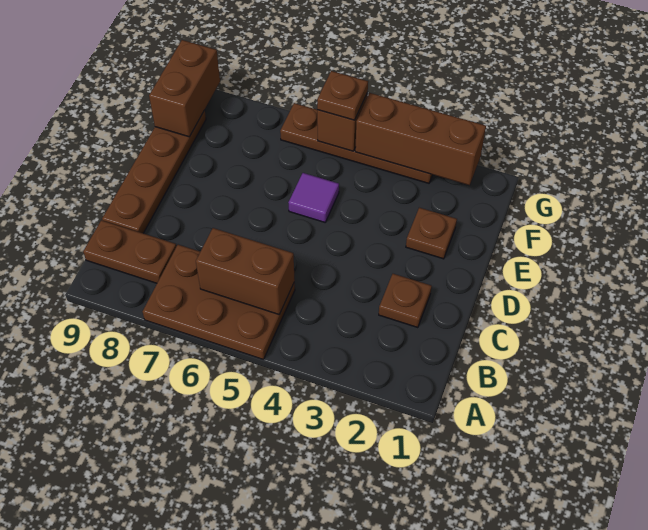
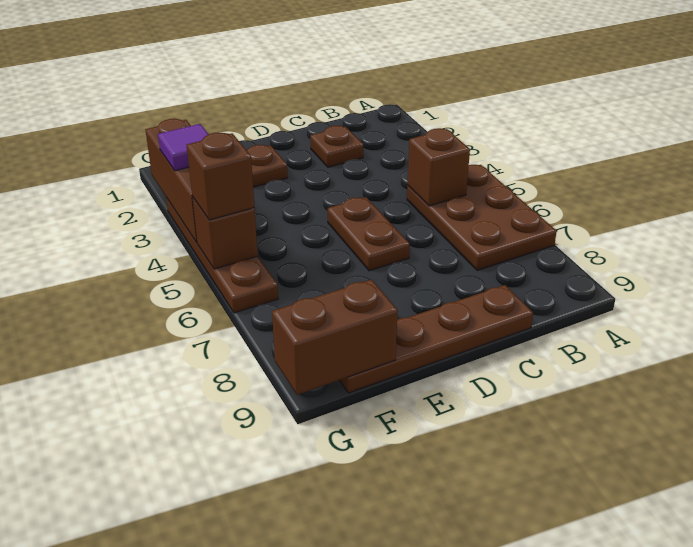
brown brick B5:B6 level 2 -> brown brick B5 level 2
brown plate B8:B9 level 1 -> brown plate D5:D6 level 1
purple tile E5 level 1 -> purple tile G3 level 3
brown plate G5 level 3 -> brown brick G5 level 3

